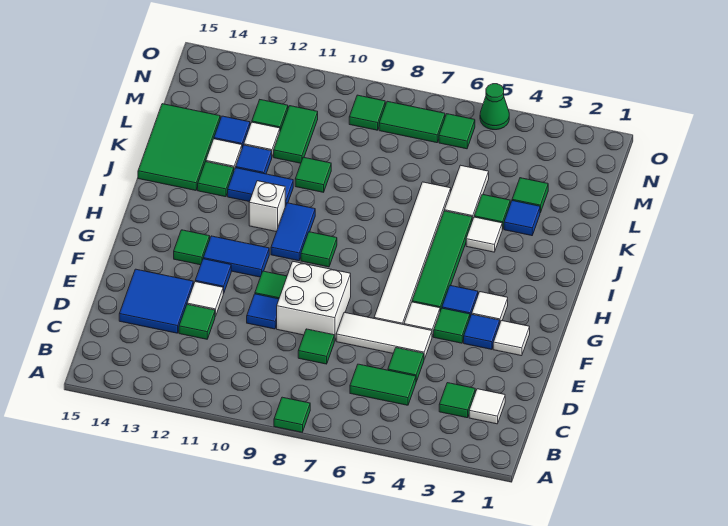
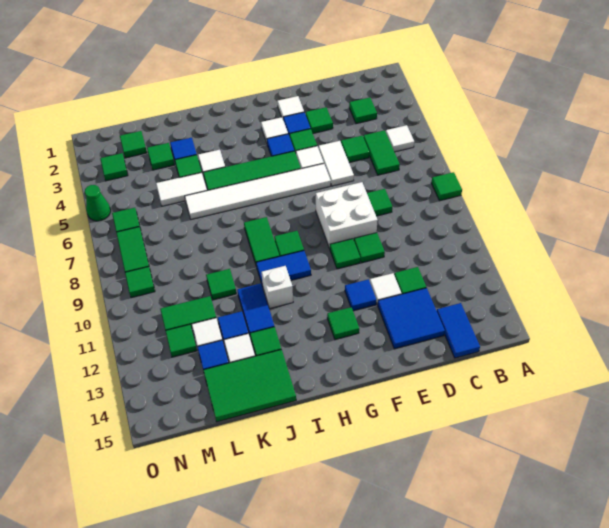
white tile C2 level 1 -> white tile B5 level 1
none -> green tile E3 level 1
white tile E5:E7 level 1 -> white tile E5:E6 level 1
blue tile E10 level 1 -> green tile E10 level 1
blue tile G11:G12 level 1 -> blue tile C14:C15 level 1
none -> green tile I8:I9 level 1
none -> green tile M2 level 1
none -> green tile N3 level 1

